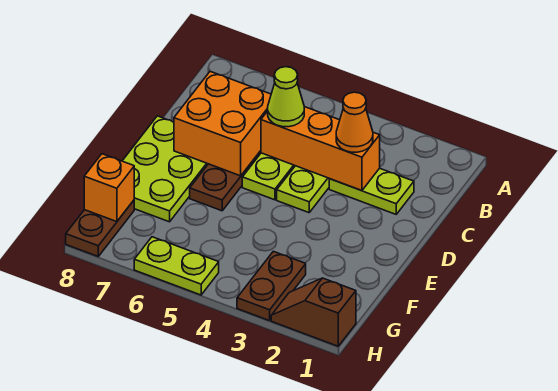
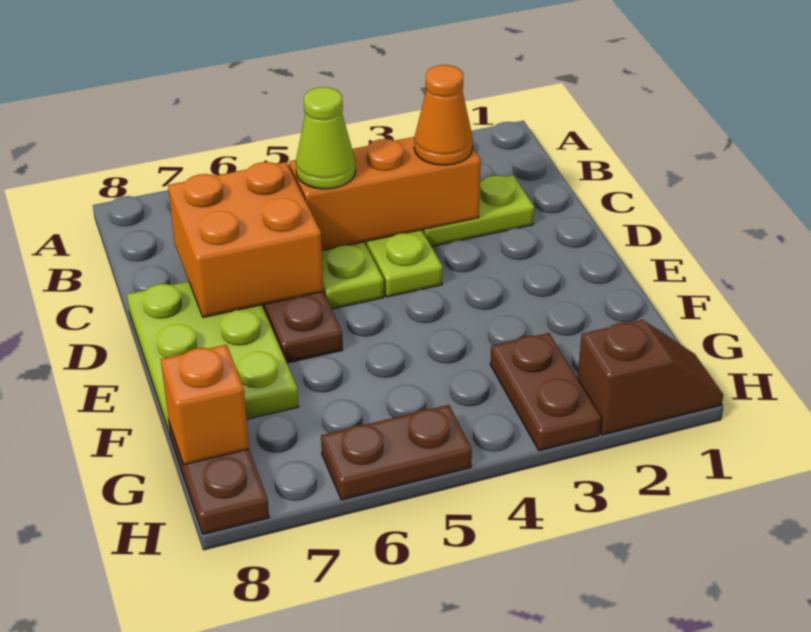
brown slope H1:H2 level 1 top 1 -> brown slope H1:H2 level 1 top 2
lime plate H5:H6 level 1 -> brown plate H5:H6 level 1

